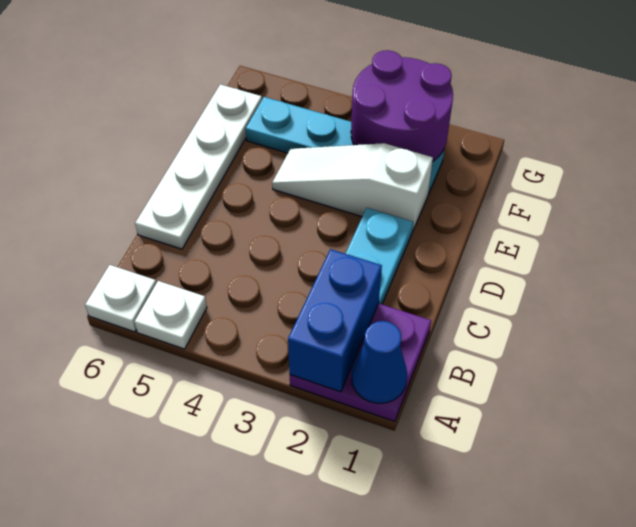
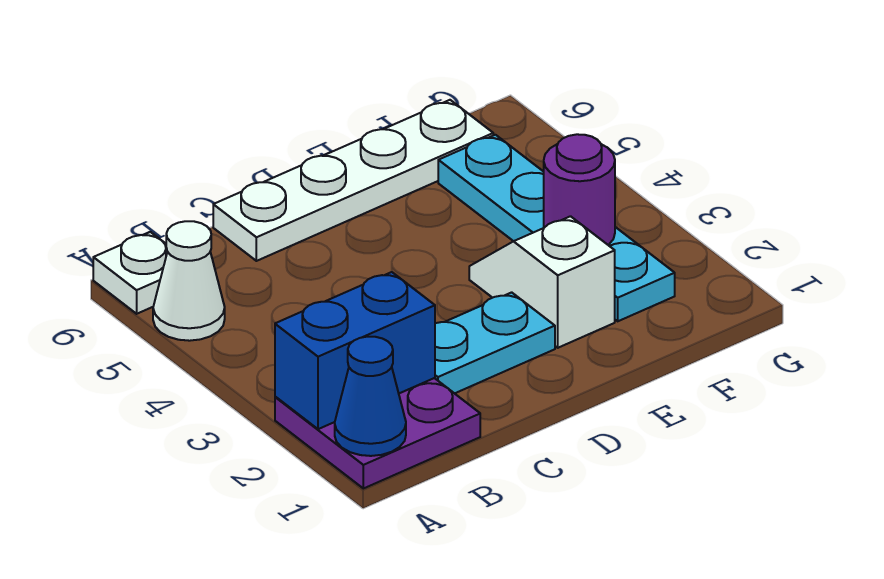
white plate A5 level 1 -> white cone A5 level 1
white slope E2:E4 level 1 top 2 -> white slope E2:E3 level 1 top 2
purple round brick F2:G3 level 2 -> purple round brick F3 level 2

